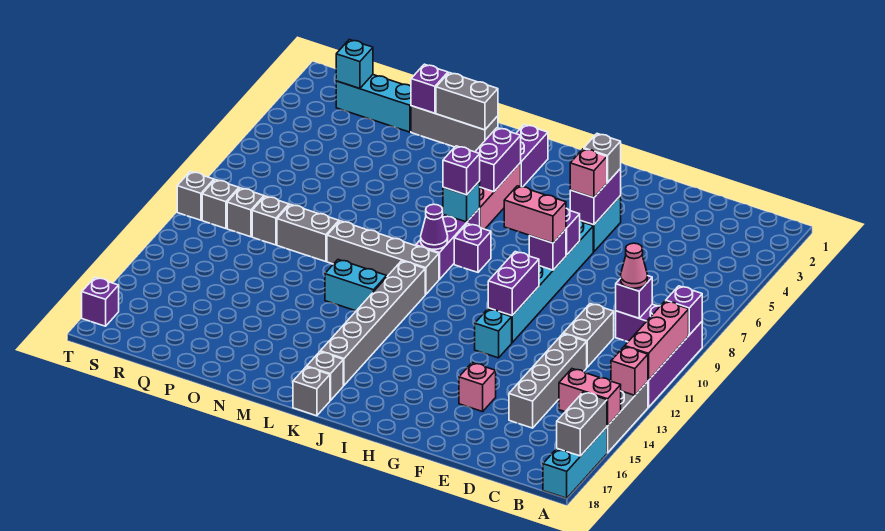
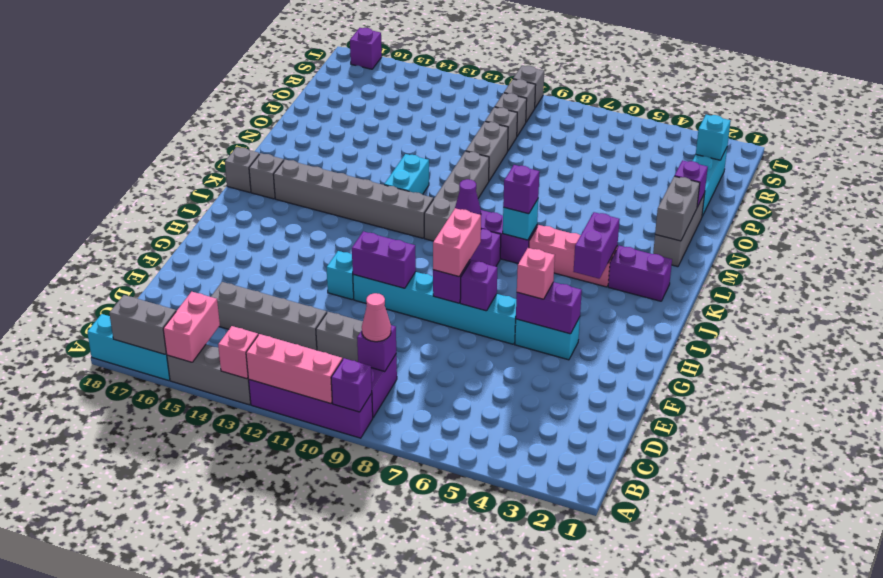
pink brick F15 level 1 -> none
grey brick G4 level 3 -> none
purple brick K4:K5 level 2 -> purple brick J4:K4 level 2

